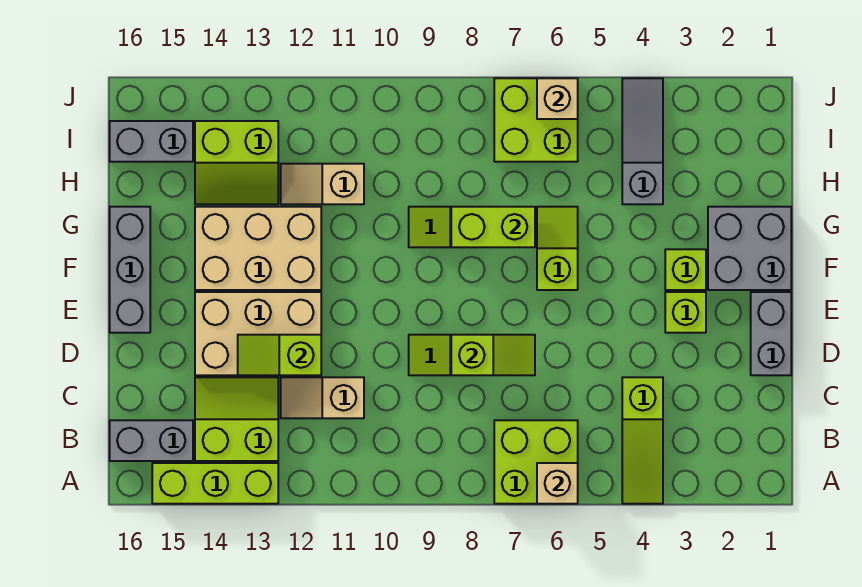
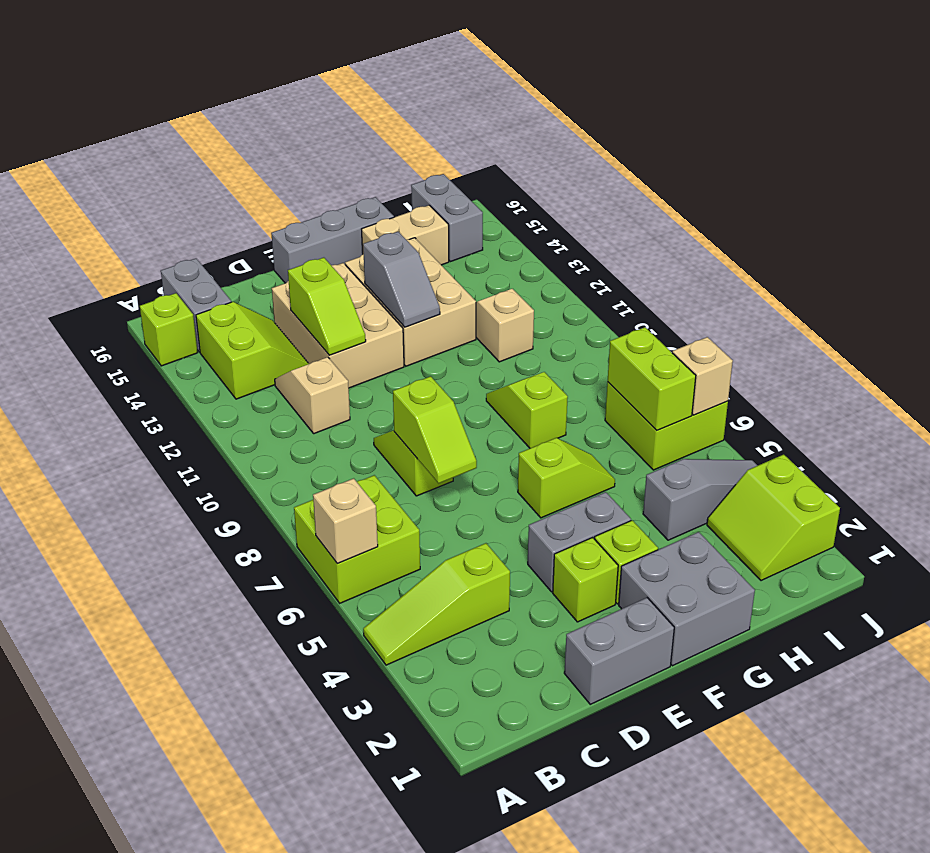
lime brick A13:A15 level 1 -> lime brick A15 level 1
lime slope D12:D13 level 2 top 12 -> lime slope D12:D13 level 2 top 13
none -> grey brick E4:F4 level 1
none -> grey slope F12:F13 level 2 top 13
lime brick G7:G8 level 2 -> lime brick I6:I7 level 2
none -> tan brick G15:H15 level 1
lime slope H13:I14 level 1 top I -> lime slope I2:J3 level 1 top J

